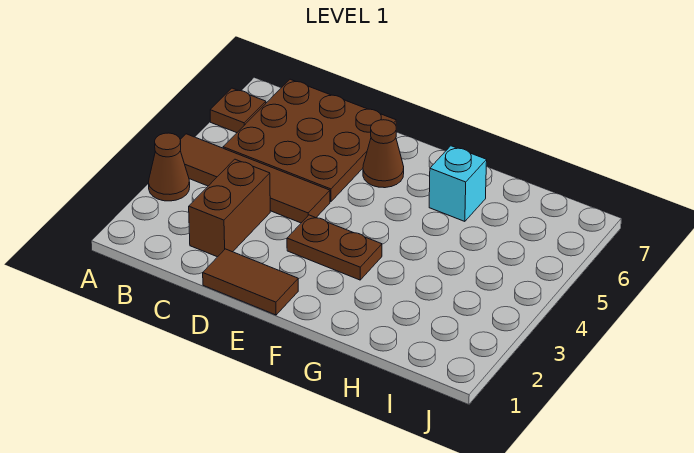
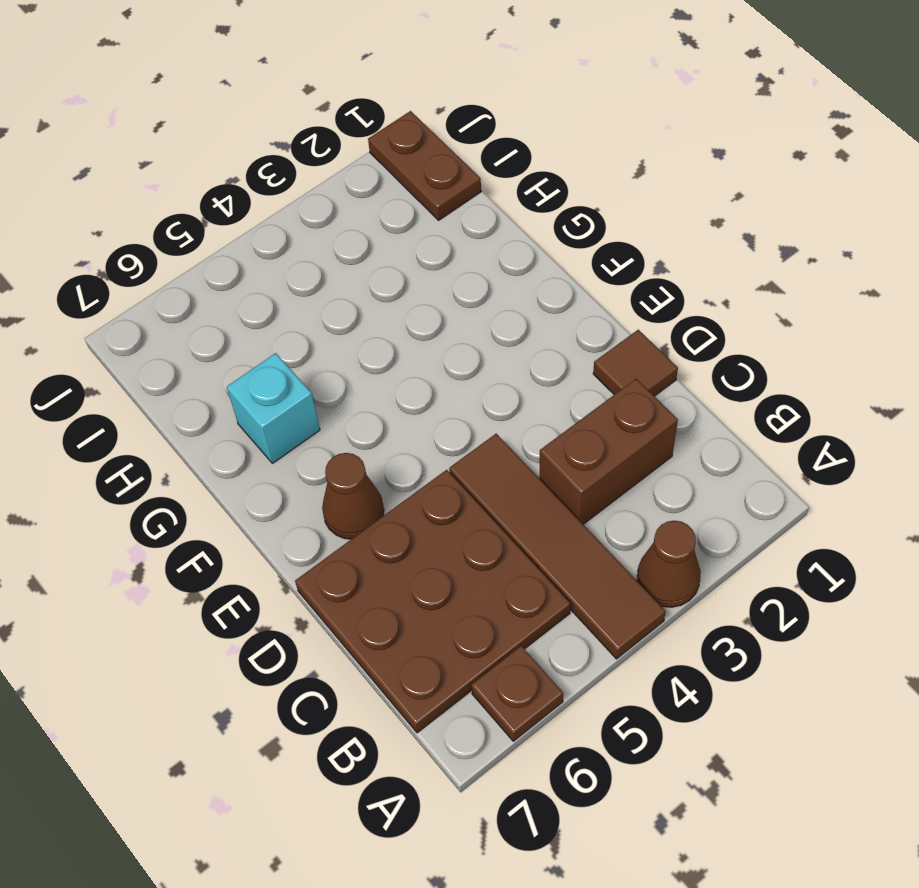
brown tile D1:E1 level 1 -> brown tile D1 level 1
brown plate E3:F3 level 1 -> brown plate I1:J1 level 1

